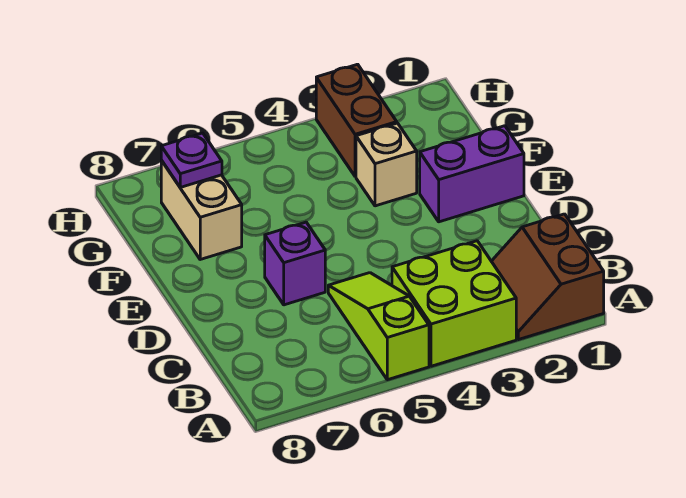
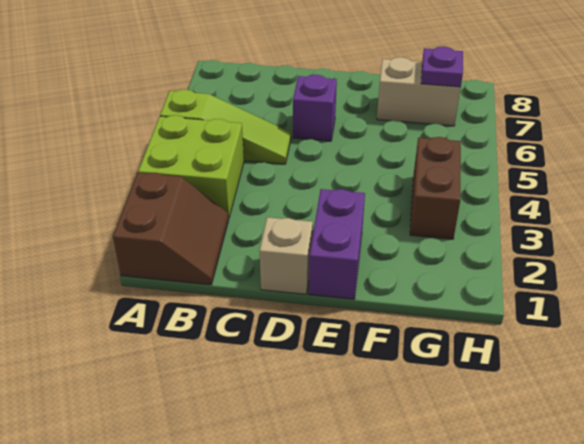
brown slope A1:B2 level 1 top 1 -> brown slope A1:B2 level 1 top A
tan brick F3 level 1 -> tan brick D1 level 1
brown brick G3:H3 level 1 -> brown brick G3:G4 level 1

